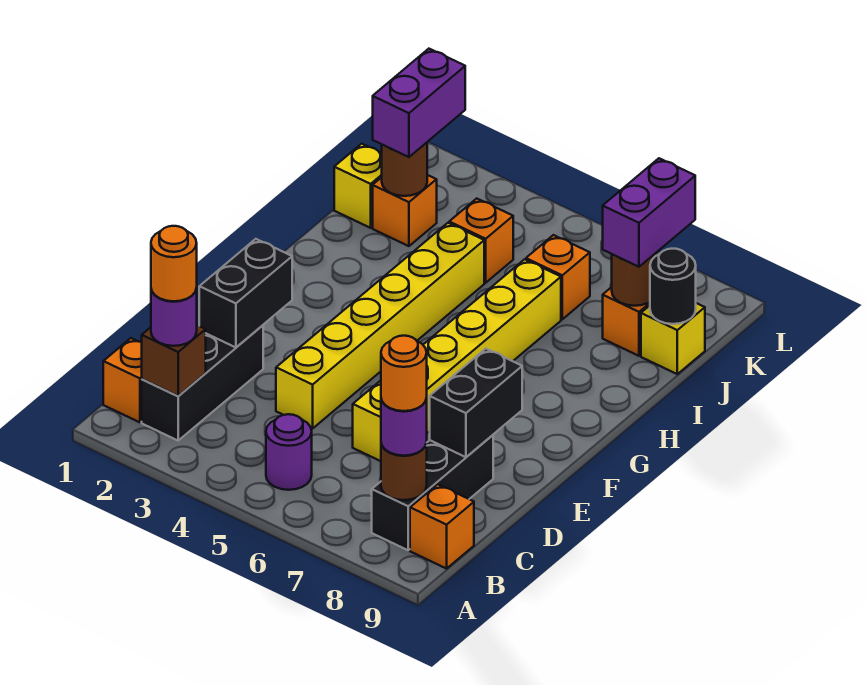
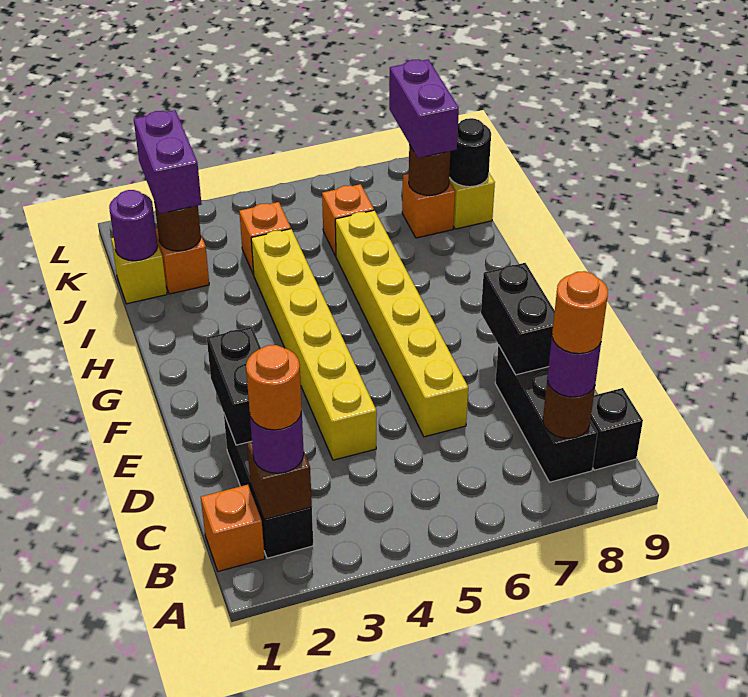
purple round brick B5 level 1 -> purple round brick J1 level 2
orange brick B9 level 1 -> black brick B9 level 1

